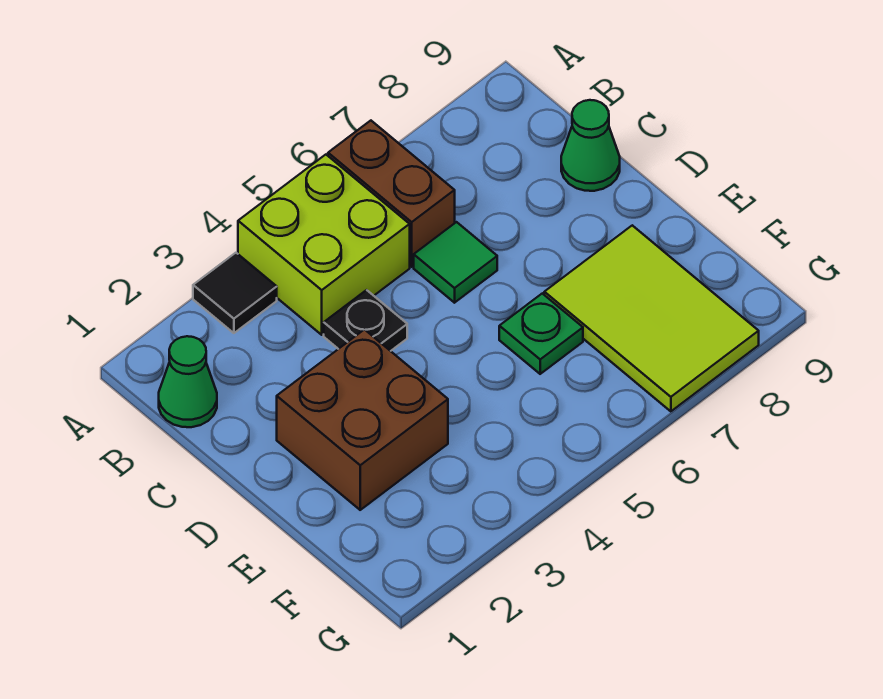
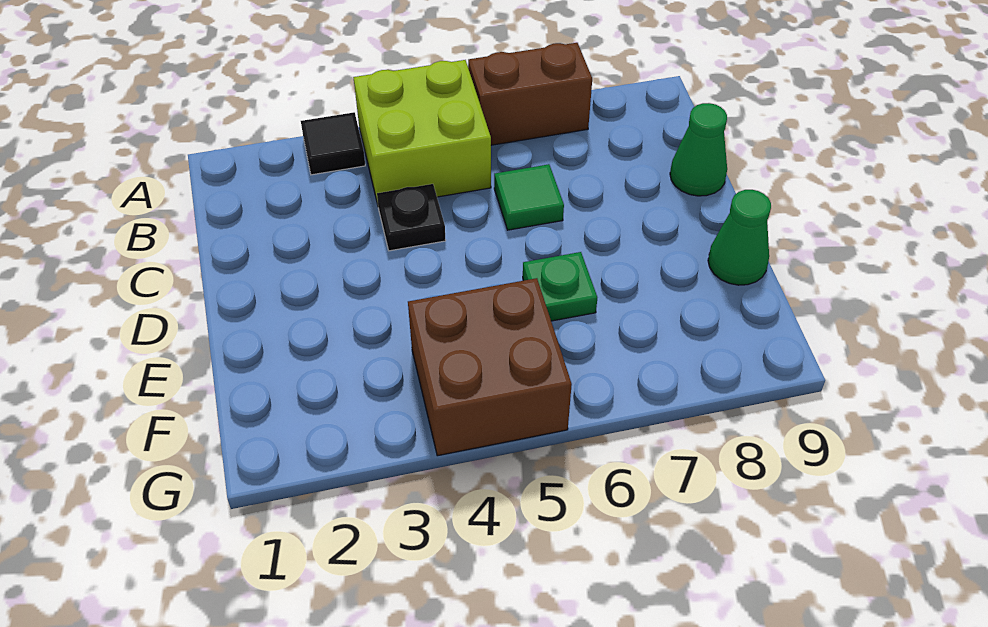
brown brick A6:B6 level 1 -> brown brick A6:A7 level 1
green cone B1 level 1 -> green cone E9 level 1
brown brick D2:E3 level 1 -> brown brick F4:G5 level 1
lime tile E7:G8 level 1 -> none

